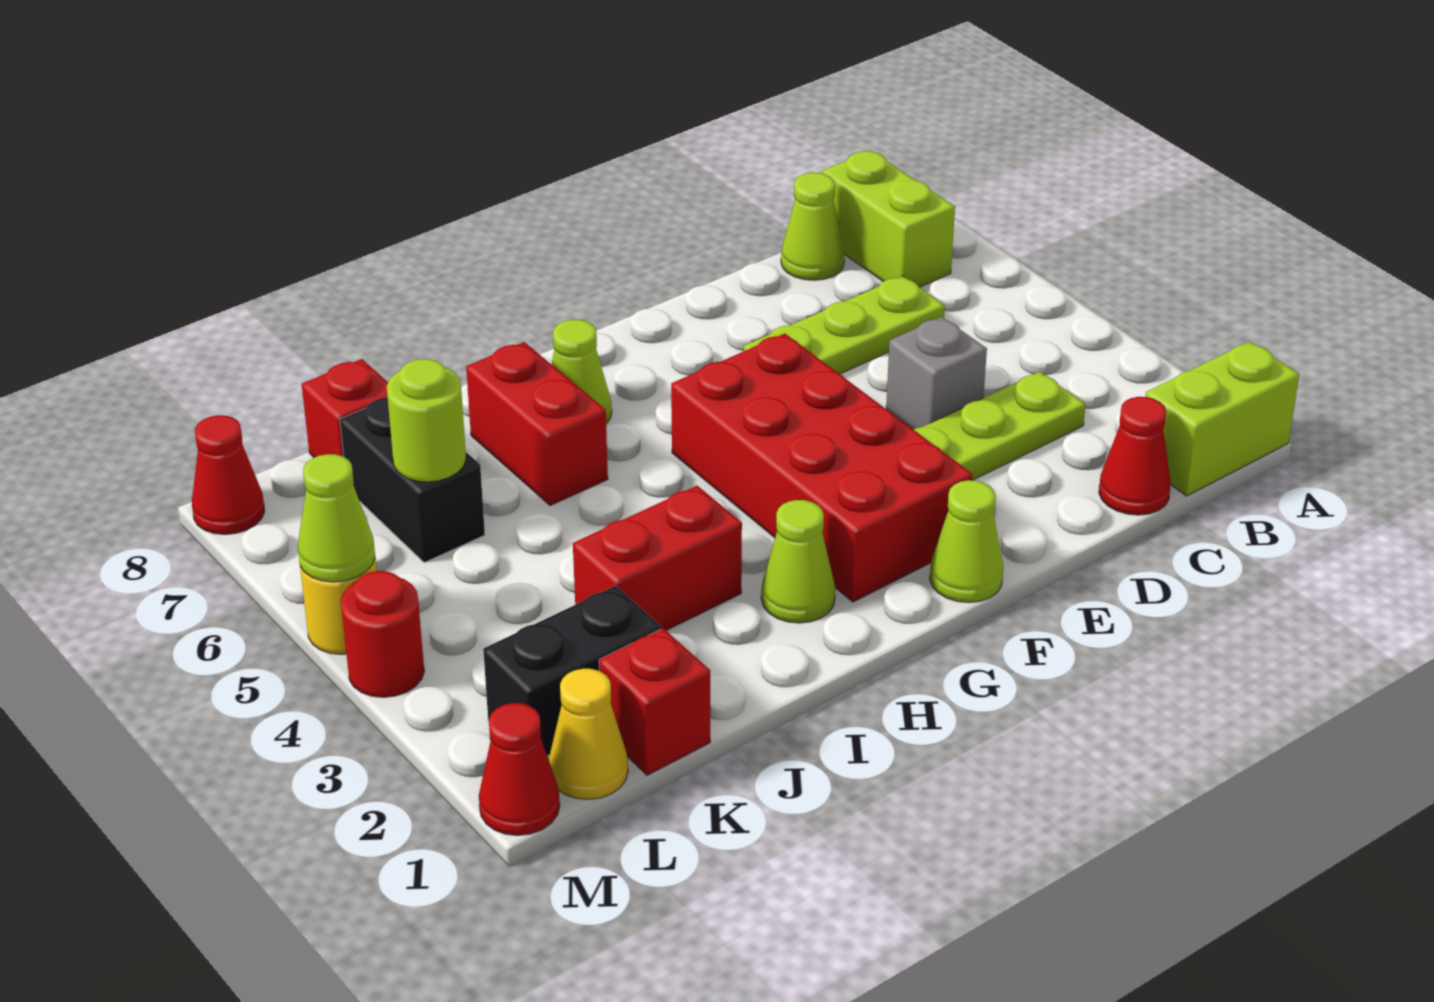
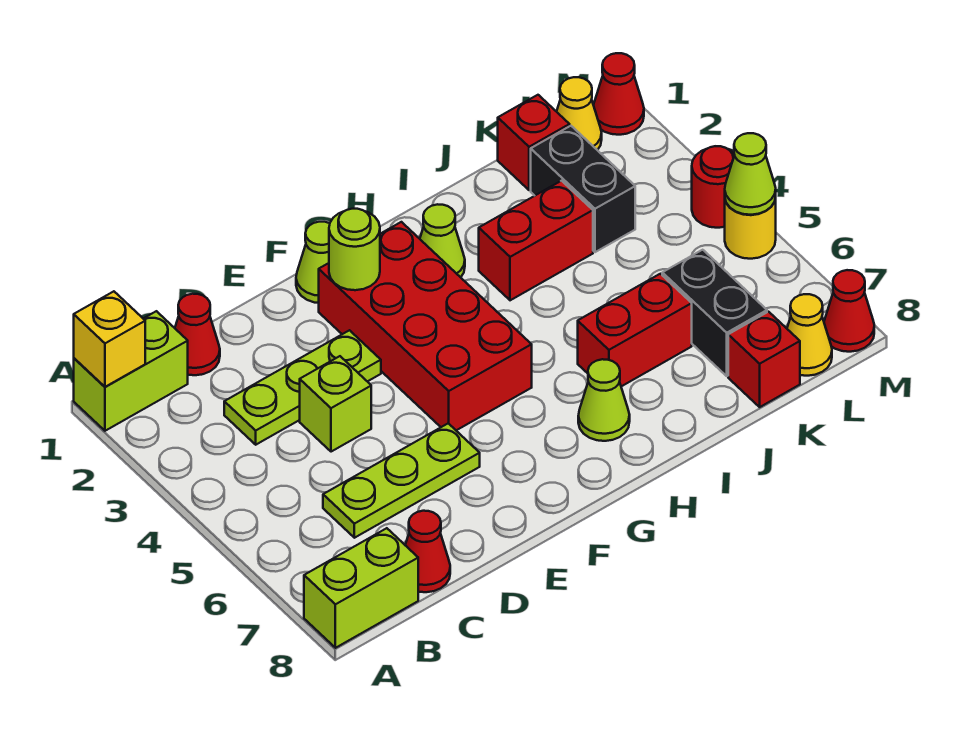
none -> yellow brick A1 level 2
lime brick B7:B8 level 1 -> lime brick A8:B8 level 1
lime cone C8 level 1 -> red cone C8 level 1
grey brick D4 level 1 -> lime brick D4 level 1
red brick I6:I7 level 1 -> red brick I6:J6 level 1
black brick K2:L2 level 1 -> black brick K2:K3 level 1
lime round brick K6 level 2 -> lime round brick F2 level 2
none -> yellow cone L8 level 1

